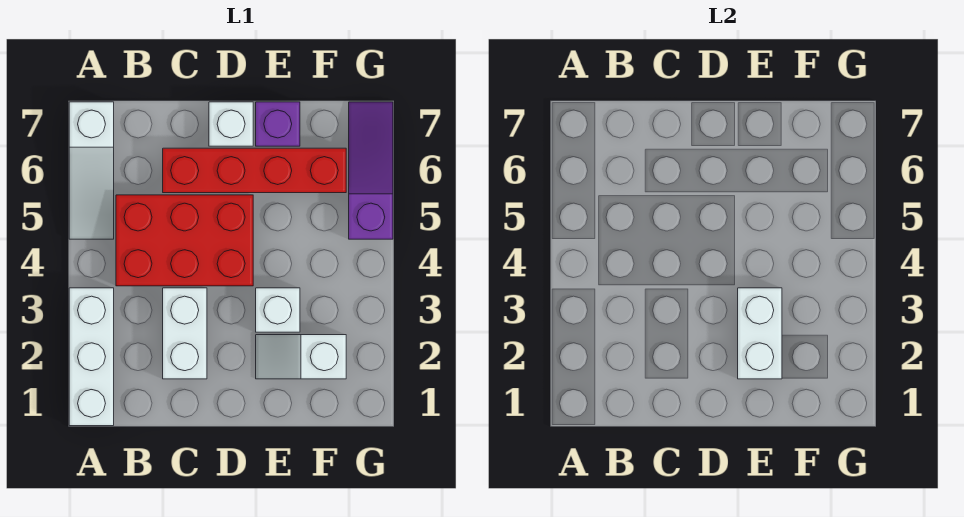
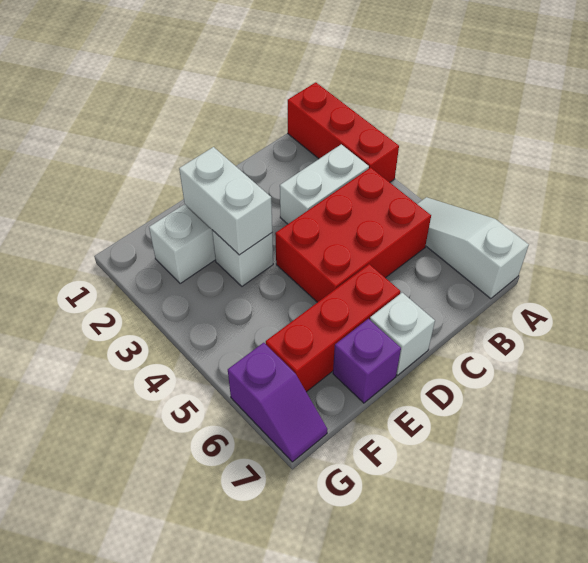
white brick A1:A3 level 1 -> red brick A1:A3 level 1
white brick C2:C3 level 1 -> white brick B3:C3 level 1
red brick C6:F6 level 1 -> red brick D6:F6 level 1
purple slope G5:G7 level 1 top 5 -> purple slope G6:G7 level 1 top 6

